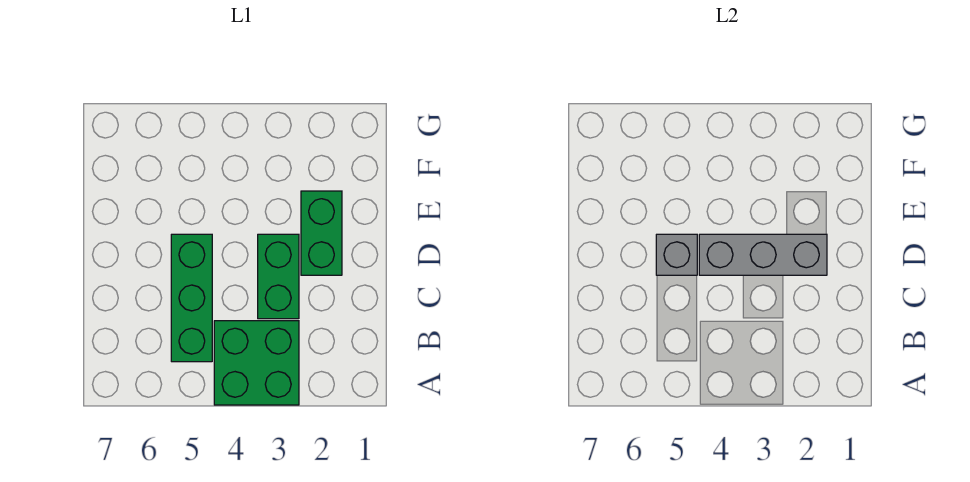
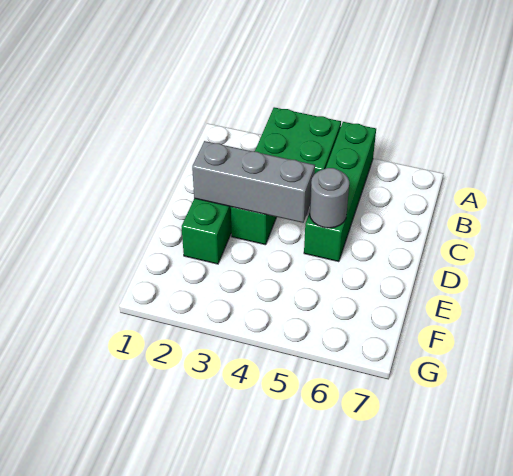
green brick B5:D5 level 1 -> green brick A5:D5 level 1
grey brick D5 level 2 -> grey round brick D5 level 2

